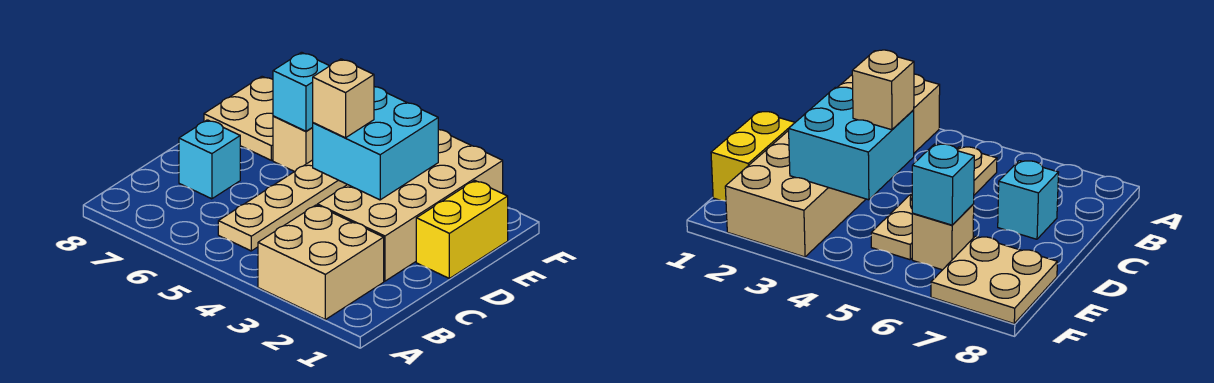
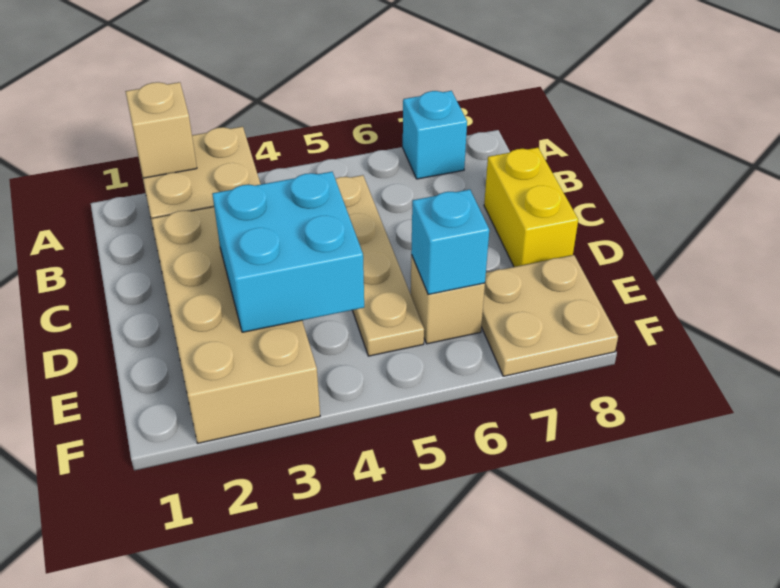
cyan brick C7 level 1 -> cyan brick A7 level 1
yellow brick D1:E1 level 1 -> yellow brick C8:D8 level 1
tan brick D4 level 3 -> tan brick A2 level 2

